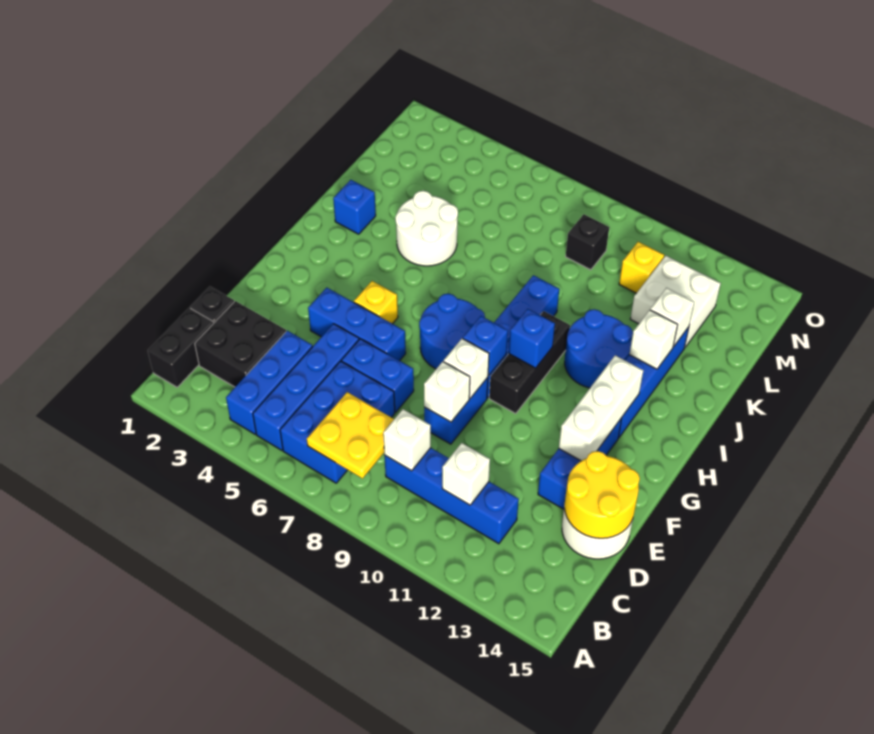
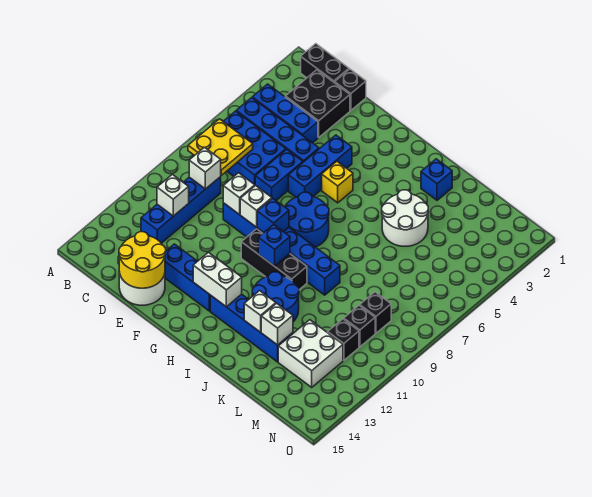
white brick F13:H13 level 2 -> white brick G13:H13 level 2
none -> black brick M10 level 1
yellow brick M11 level 1 -> black brick M11 level 1

